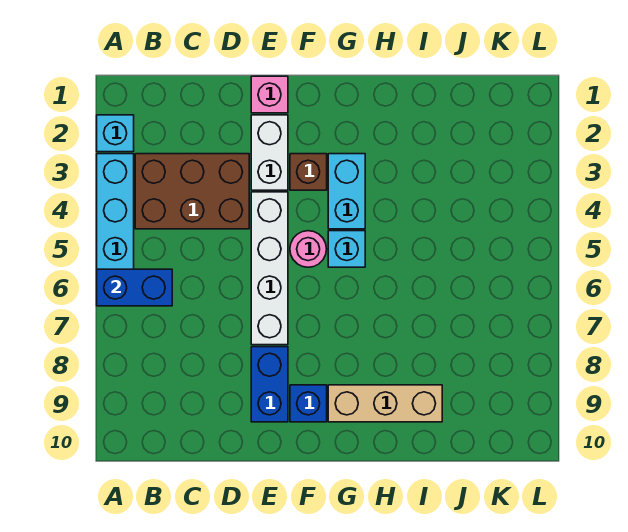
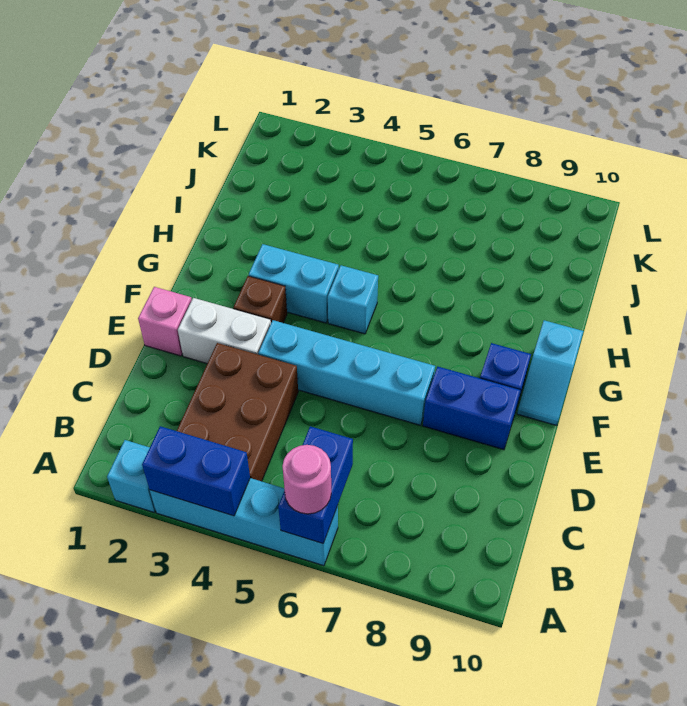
none -> blue brick A3:A4 level 2
white brick E4:E7 level 1 -> cyan brick E4:E7 level 1
pink round brick F5 level 1 -> pink round brick A6 level 3
none -> cyan slope F10:G10 level 1 top G
tan brick G9:I9 level 1 -> none

